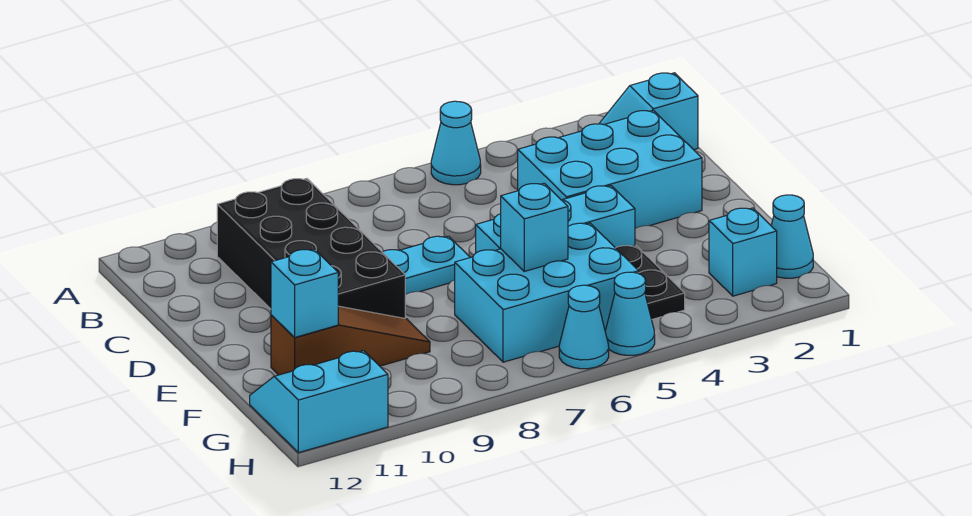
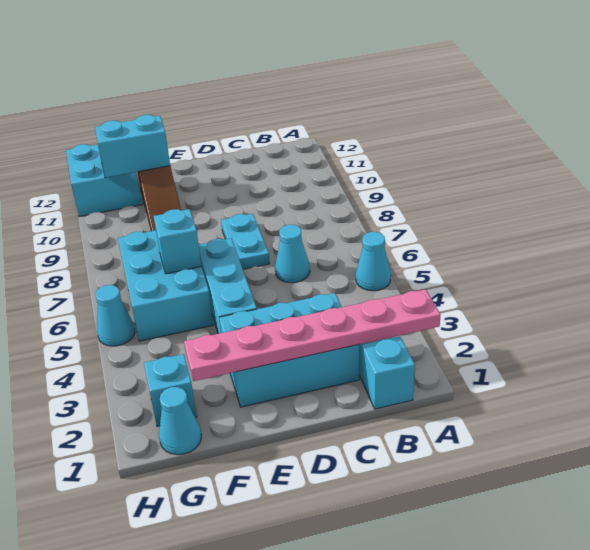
none -> pink plate A2:F2 level 2
black brick B9:E10 level 1 -> none
cyan brick C2:D4 level 1 -> cyan brick C2:E3 level 1
black plate F4:G4 level 1 -> none
cyan brick F11 level 2 -> cyan brick F11:G11 level 2
cyan cone H6 level 1 -> cyan cone C6 level 1

